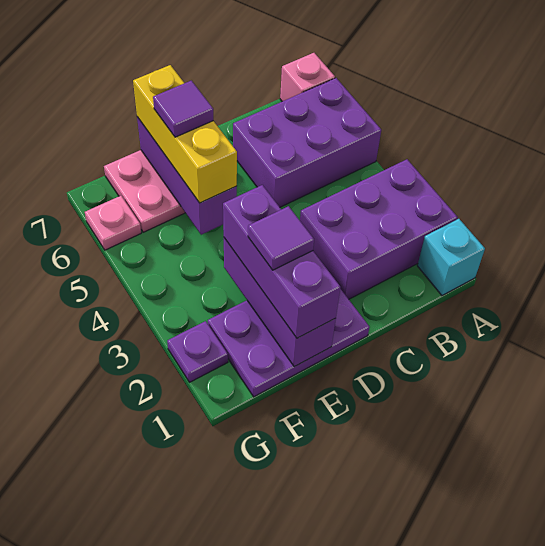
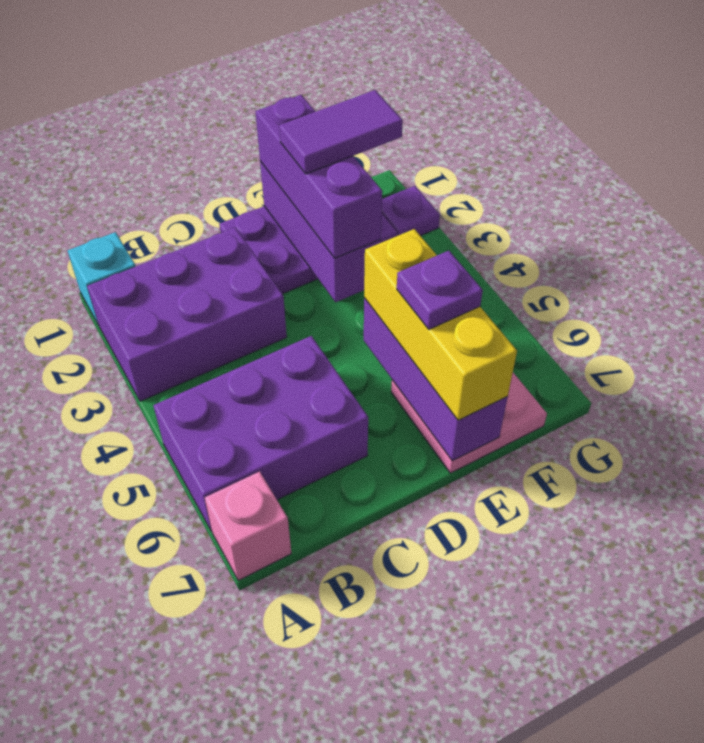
purple tile E2 level 4 -> purple tile E2:F2 level 4
purple tile E6 level 4 -> purple plate E6 level 4
pink plate G6 level 1 -> none

